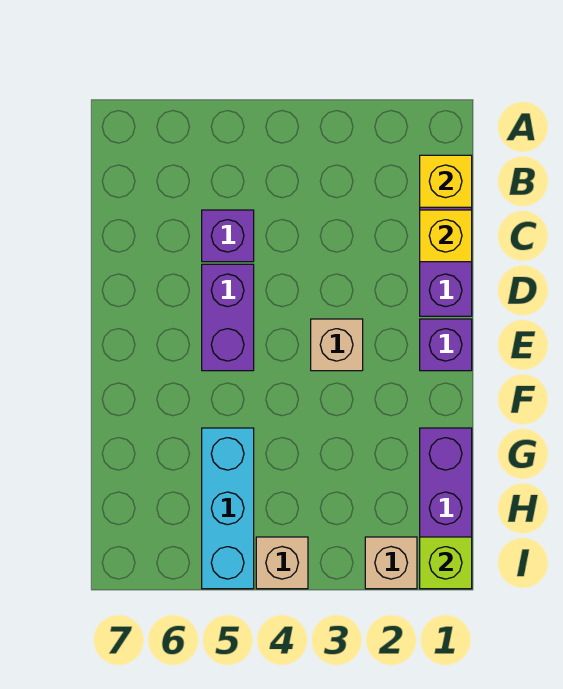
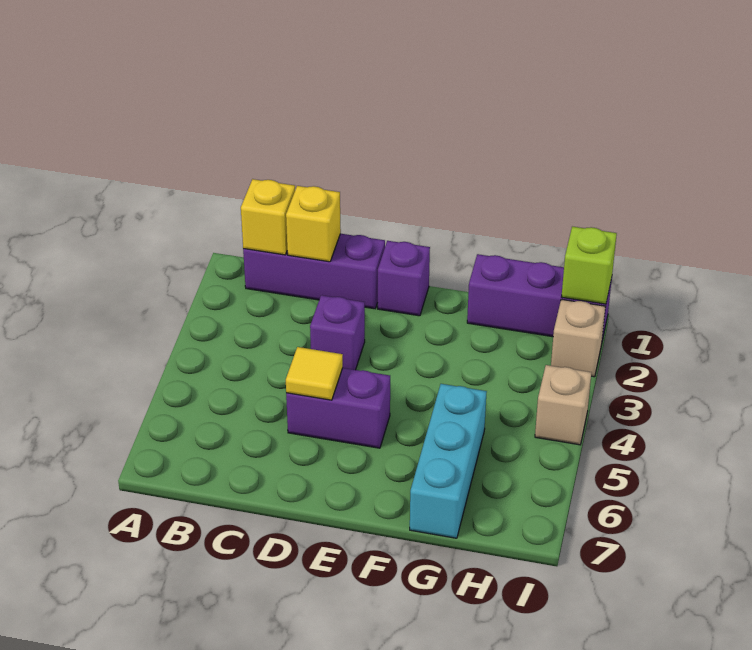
purple brick C5 level 1 -> purple brick D3 level 1
none -> yellow tile D5 level 2
tan brick E3 level 1 -> none
cyan brick G5:I5 level 1 -> cyan brick G5:G7 level 1

